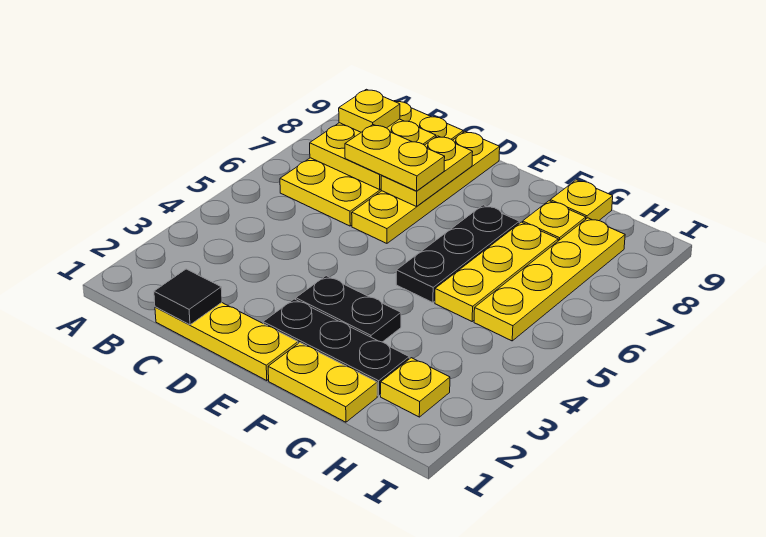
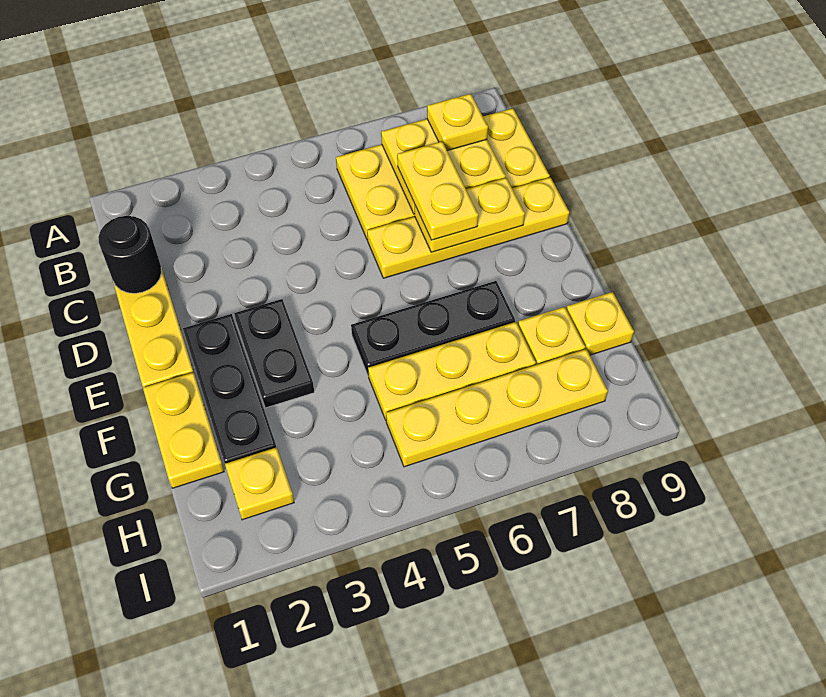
black tile C1 level 2 -> black round brick C1 level 2

